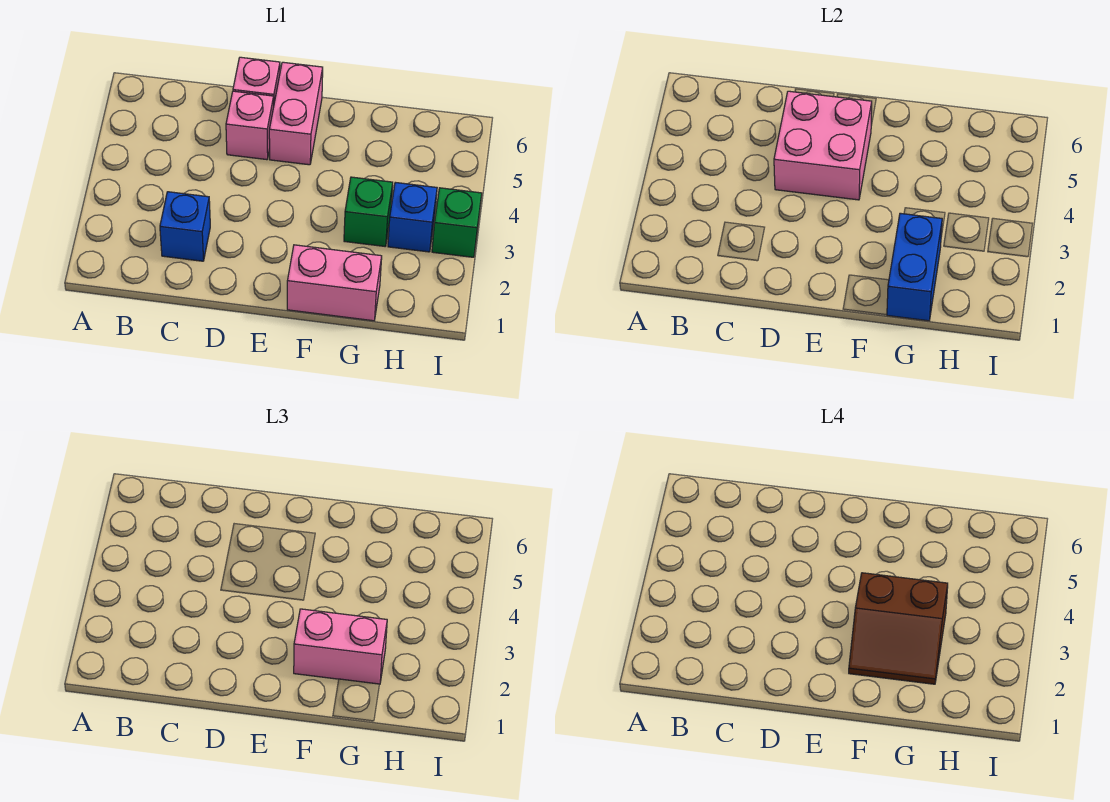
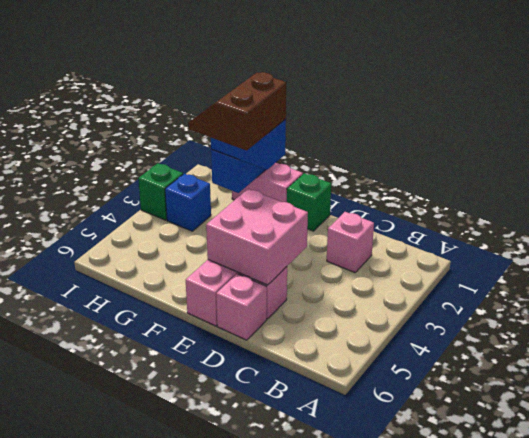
blue brick C2 level 1 -> pink brick C2 level 1
pink brick F2:G2 level 3 -> blue brick F2:G2 level 3
brown slope F2:G3 level 4 top 3 -> brown slope F2:G3 level 4 top F
green brick G3 level 1 -> green brick E1 level 1

